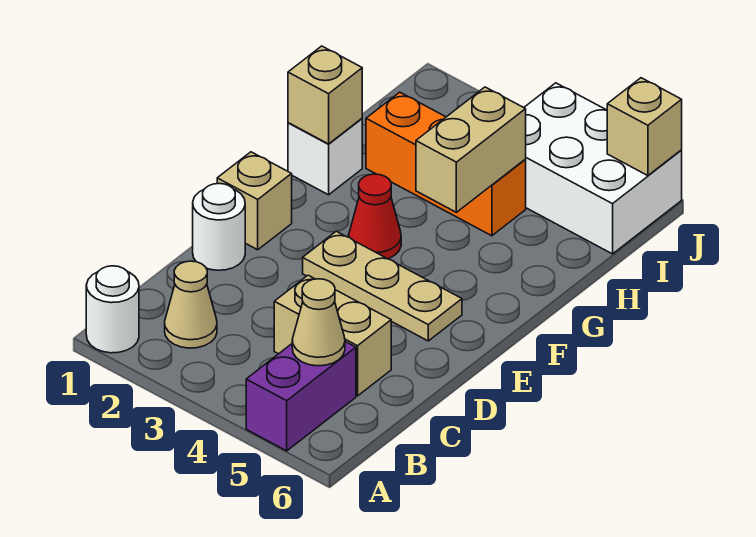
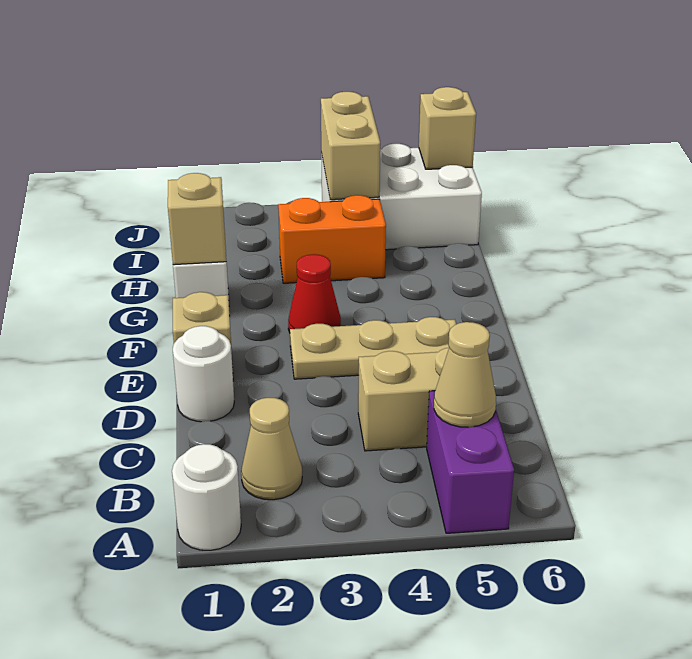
tan brick G4:H4 level 2 -> tan brick I4:J4 level 2
orange brick H2:H4 level 1 -> orange brick H3:H4 level 1

